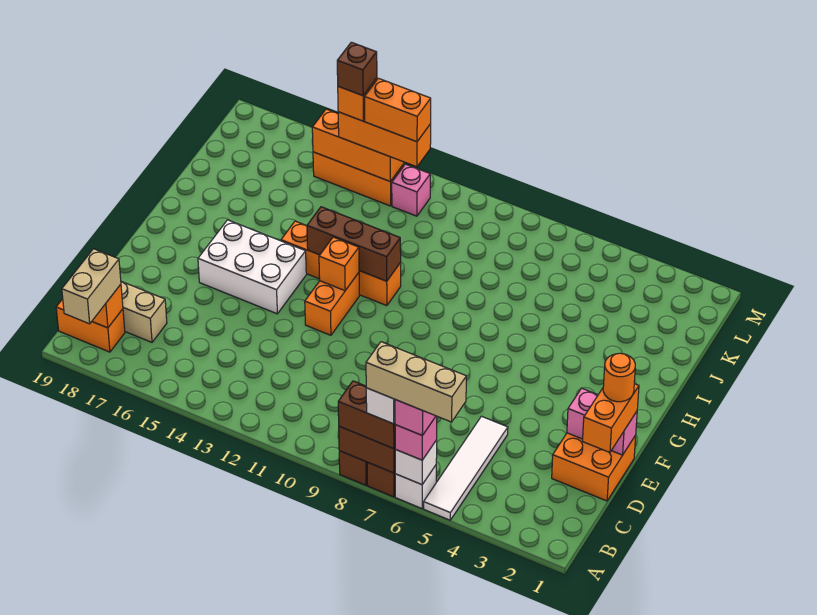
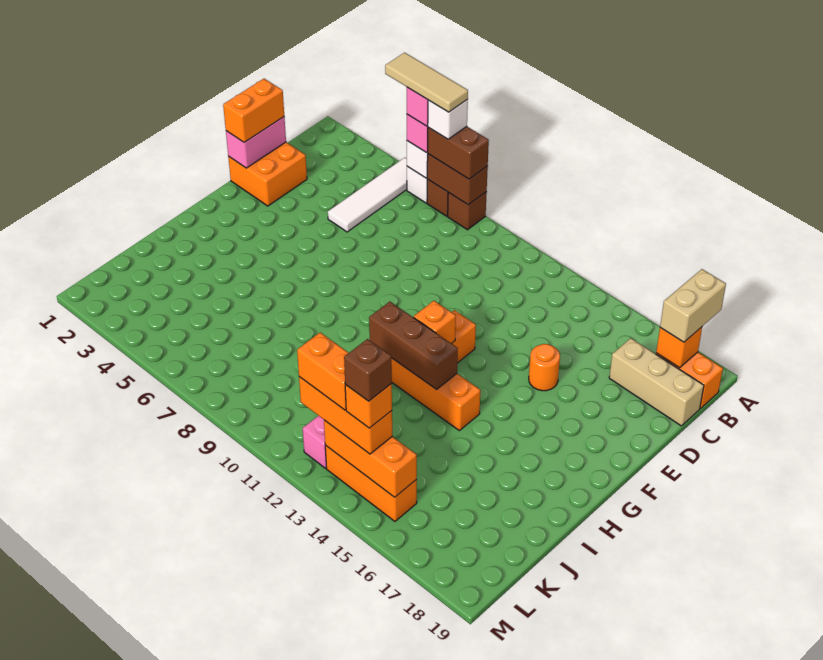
tan brick A5:A7 level 5 -> tan tile A5:A7 level 5
pink brick E1:E2 level 2 -> pink brick D1:E1 level 2
orange round brick E1 level 4 -> orange round brick E15 level 1
white brick F14:G16 level 1 -> none

